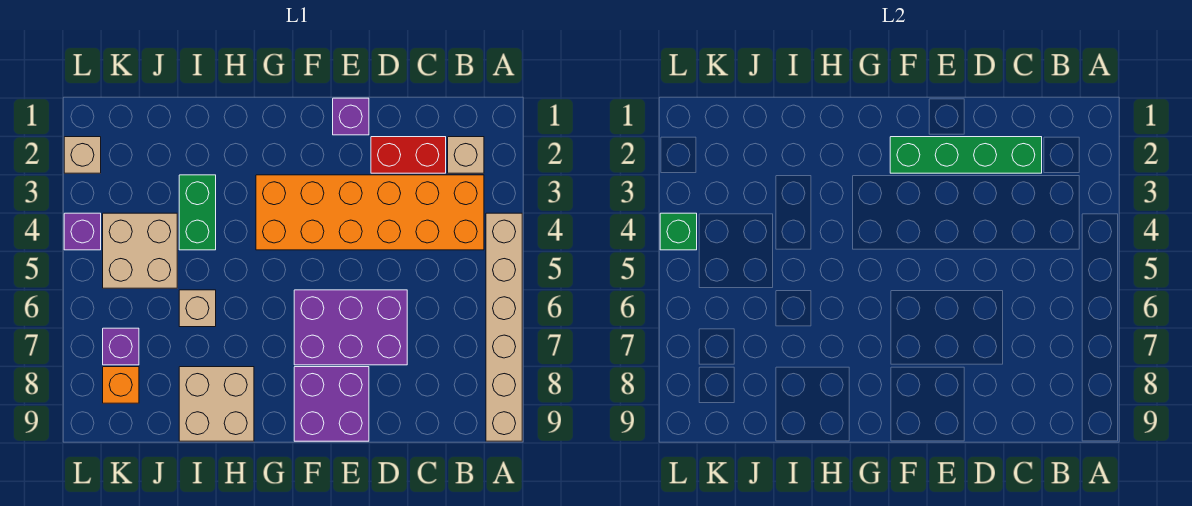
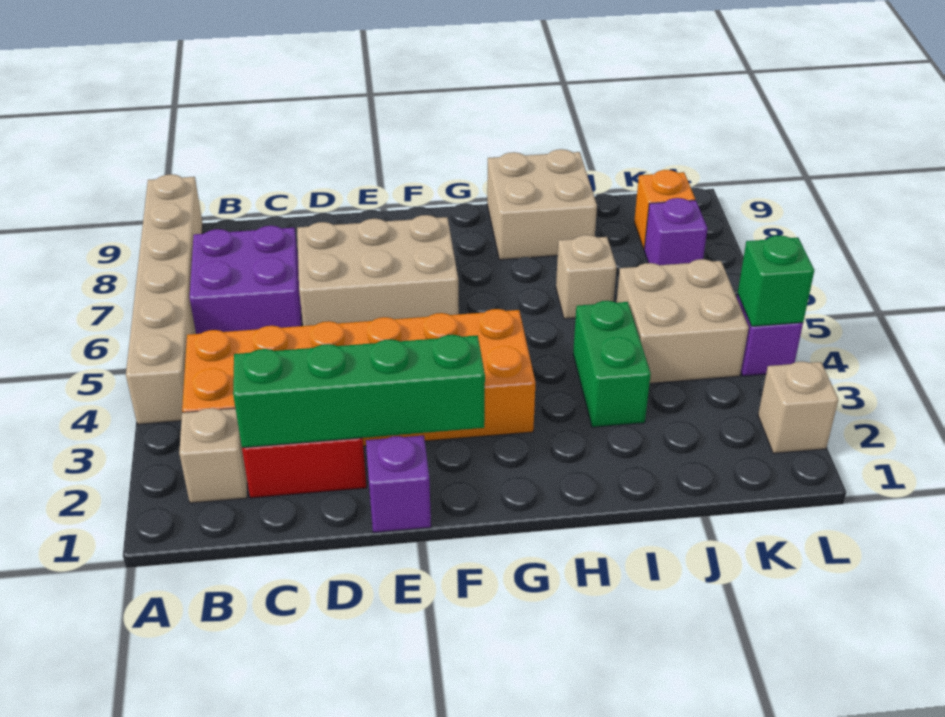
purple brick D6:F7 level 1 -> tan brick D6:F7 level 1
purple brick E8:F9 level 1 -> purple brick B6:C7 level 1

